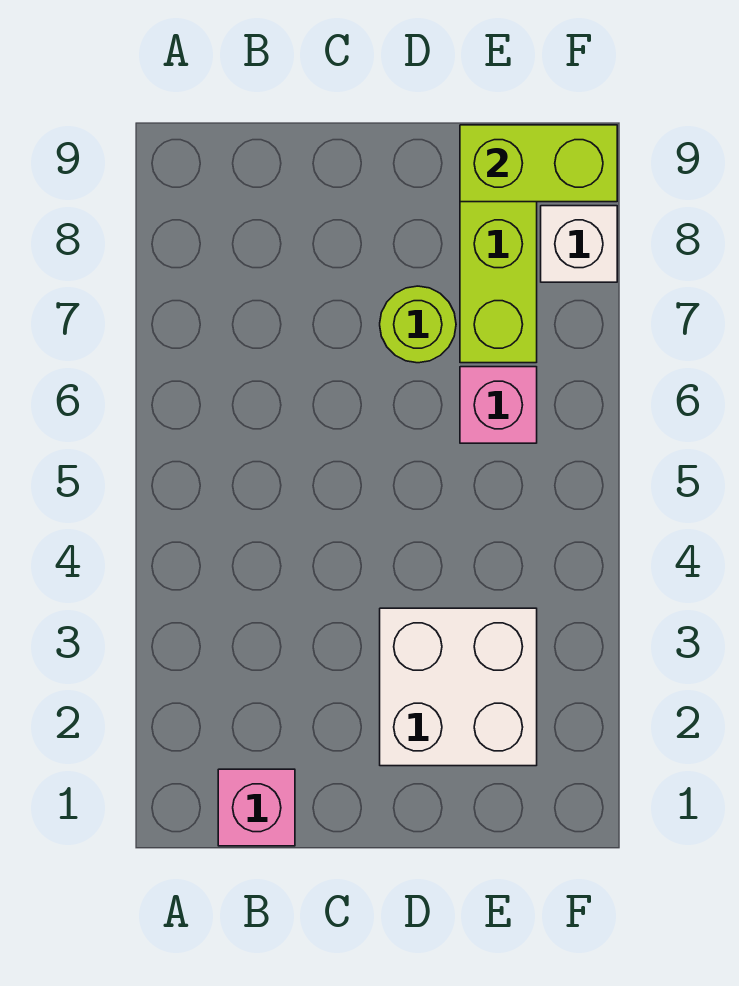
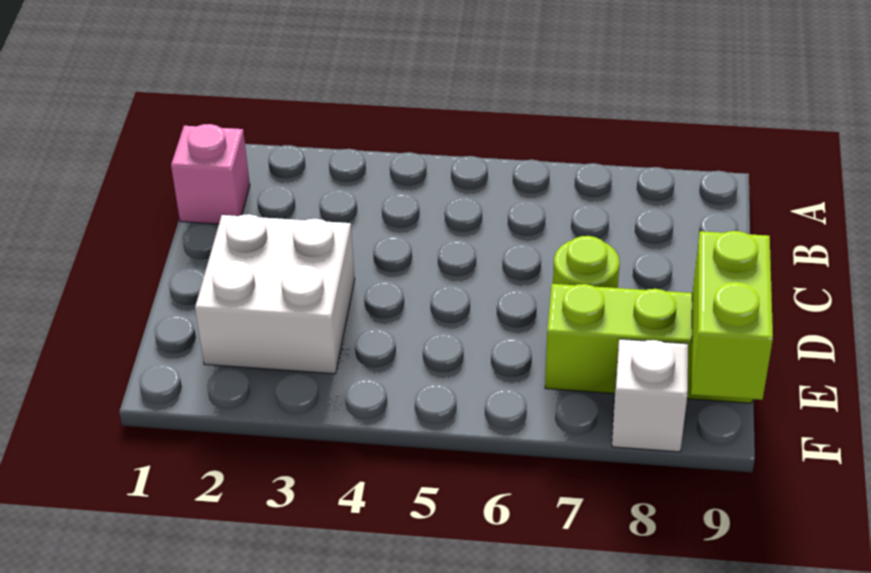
pink brick E6 level 1 -> none

